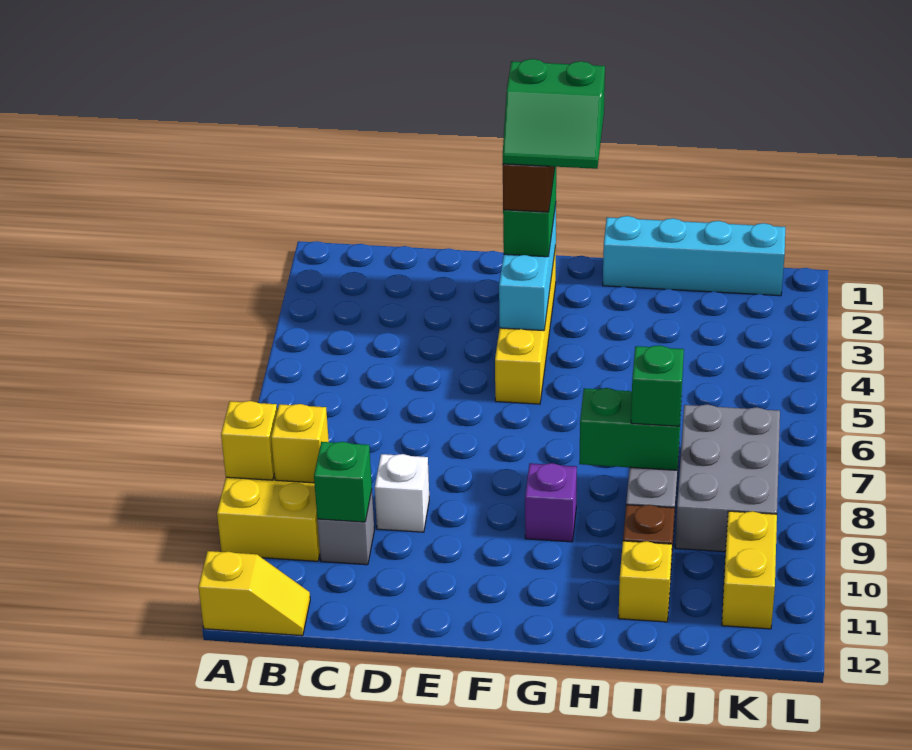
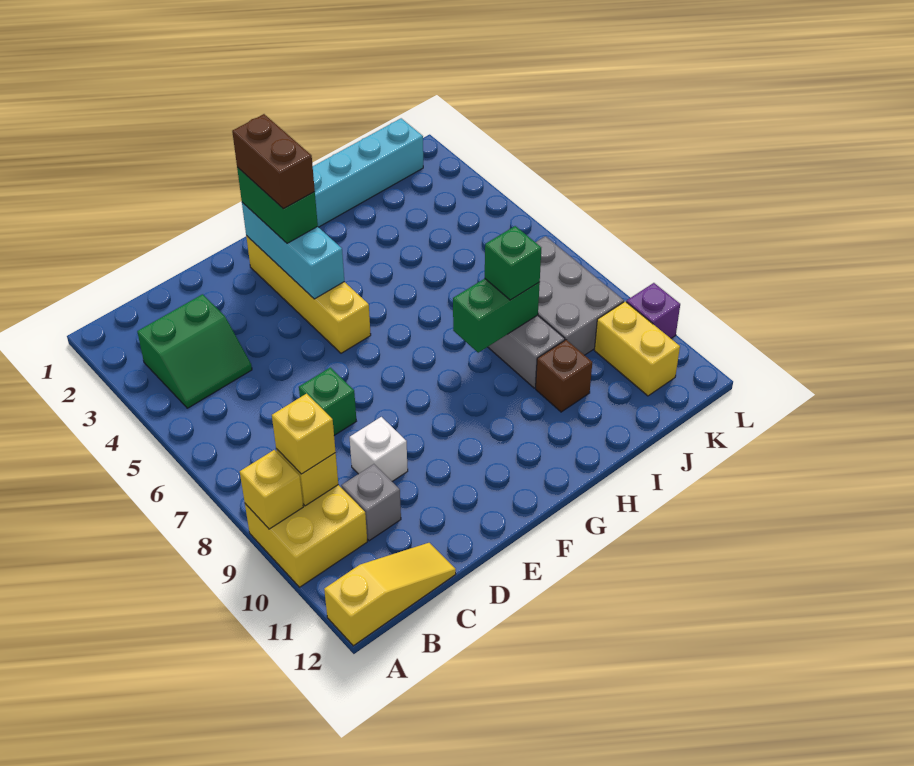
yellow slope A12:B12 level 1 top A -> yellow slope A12:C12 level 1 top A
green brick C10 level 2 -> green brick D7 level 1
green slope F2:G3 level 5 top 2 -> green slope B3:C4 level 1 top 3
purple brick G9 level 1 -> purple brick L10 level 1
yellow brick I11 level 1 -> yellow brick B9 level 3

